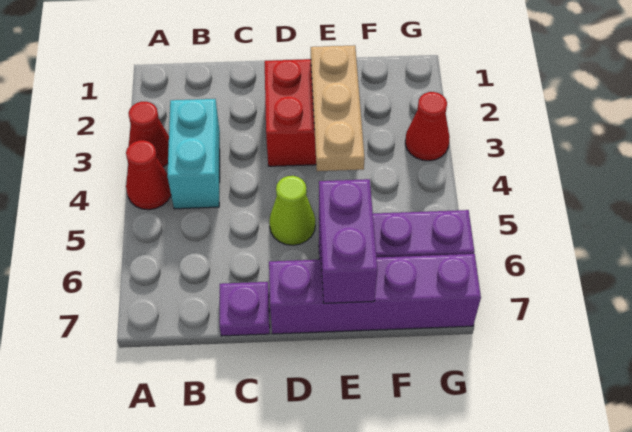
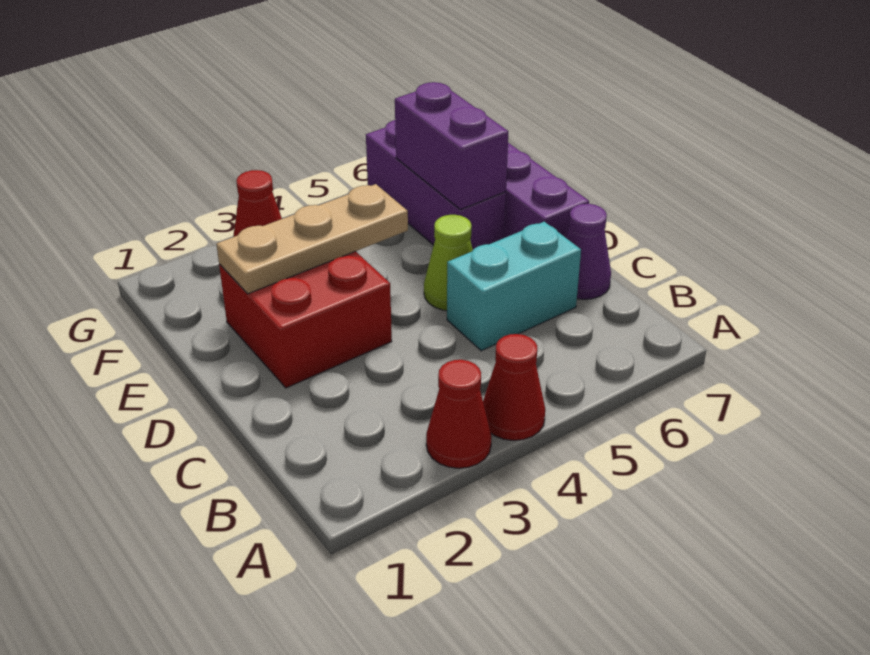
cyan brick B3:B4 level 1 -> cyan brick C5:C6 level 1
purple plate C7 level 1 -> purple cone C7 level 1
purple brick E6:E7 level 2 -> purple brick E6:F6 level 2

